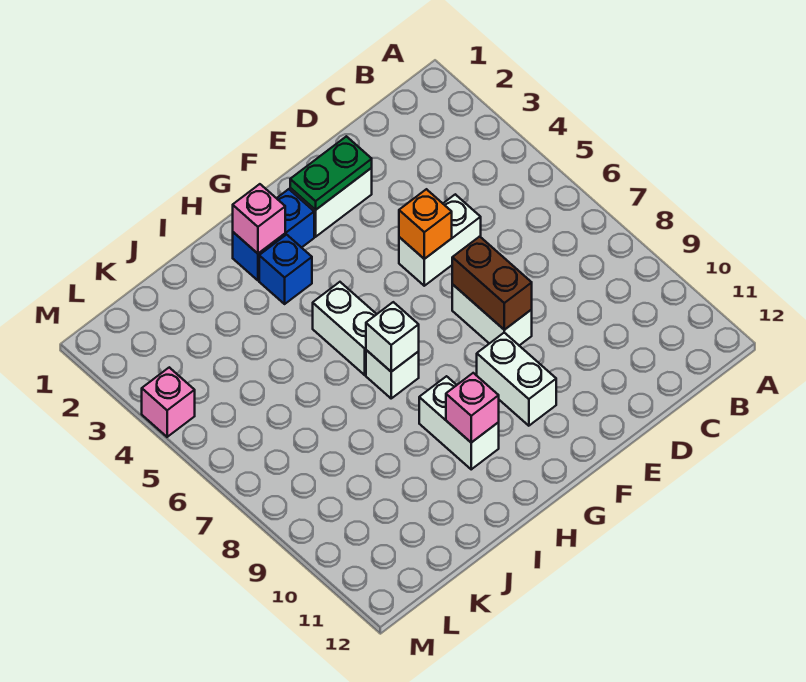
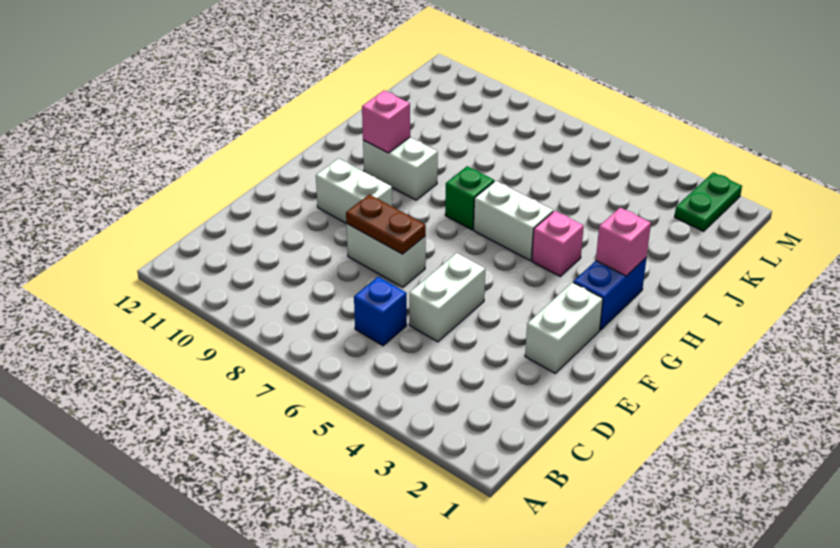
green plate E2:F2 level 2 -> green plate L2:M2 level 1
orange brick E5 level 2 -> none
brown brick E7:E8 level 2 -> brown plate E7:E8 level 2
blue brick H3 level 1 -> blue brick C6 level 1
white brick H7 level 1 -> green brick H7 level 1
white brick H7 level 2 -> none
pink brick M4 level 1 -> pink brick H4 level 1

